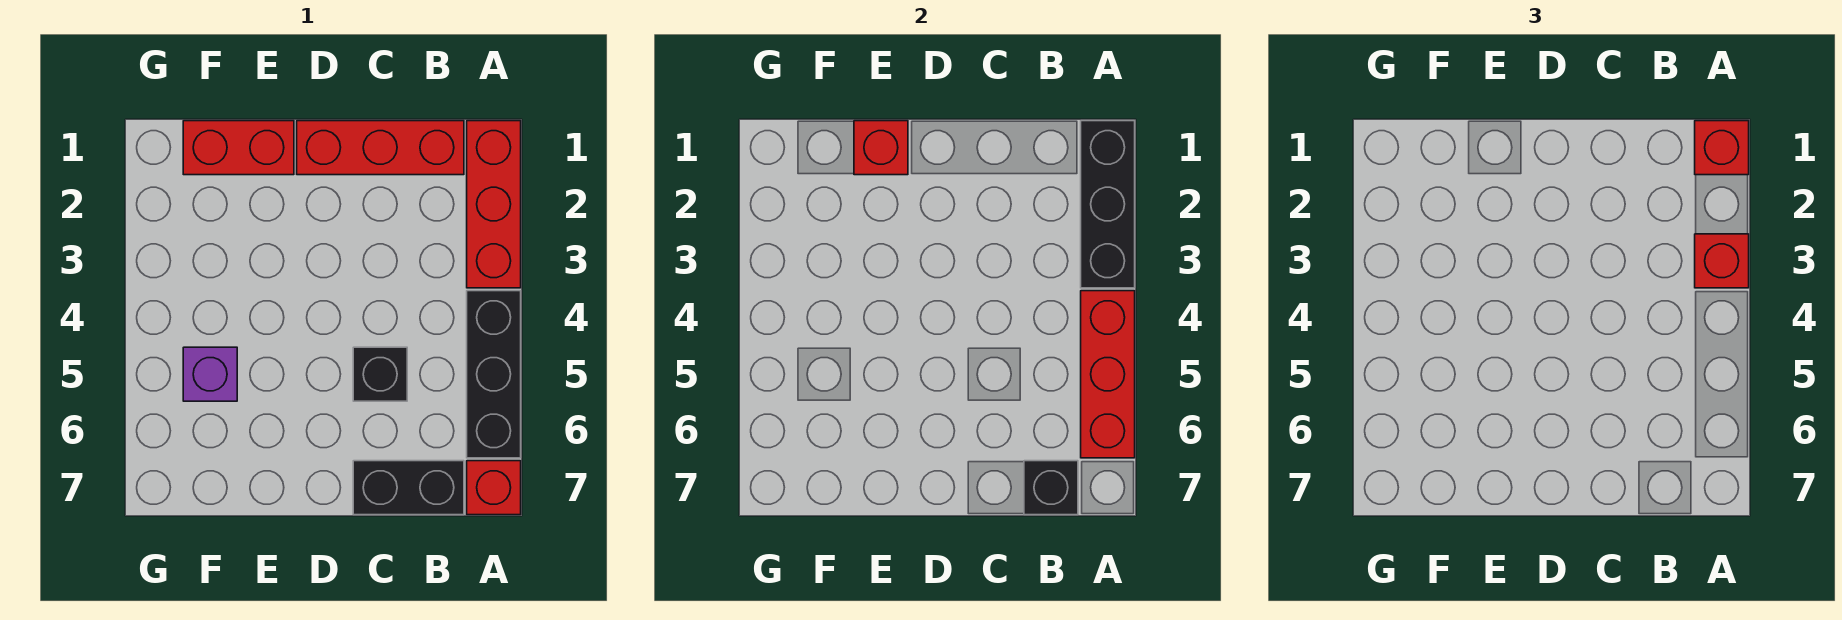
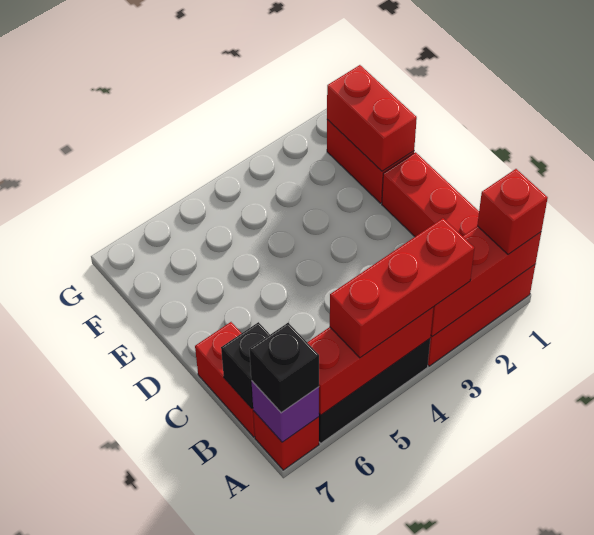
black brick A1:A3 level 2 -> red brick A1:A3 level 2
red brick A3 level 3 -> red brick A3:A5 level 3
black brick B7:C7 level 1 -> red brick B7:C7 level 1
black brick C5 level 1 -> black brick A7 level 3
red brick E1 level 2 -> red brick E1:F1 level 2
purple brick F5 level 1 -> purple brick A7 level 2

